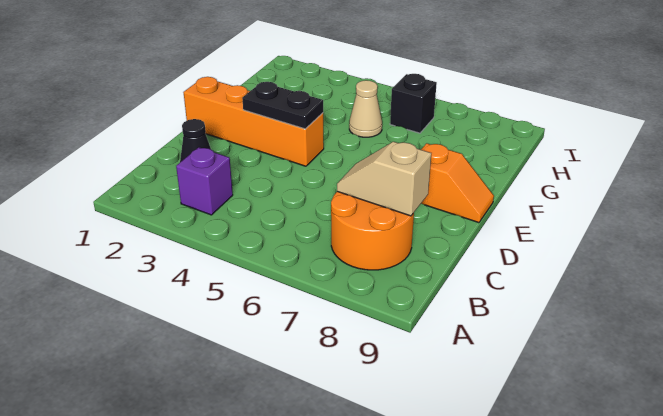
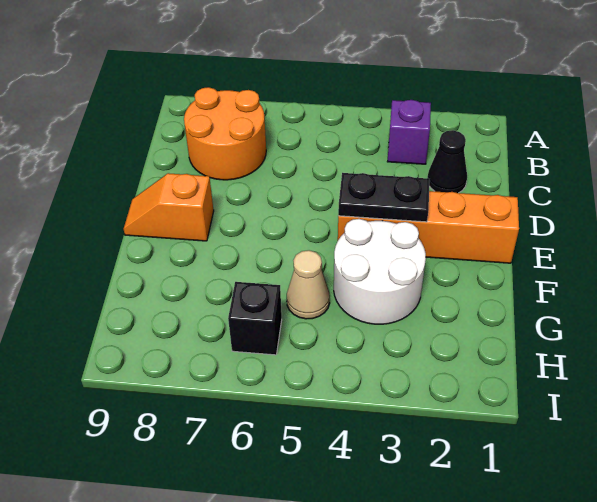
tan slope C7:C8 level 2 top 8 -> none
none -> white round brick F3:G4 level 1

